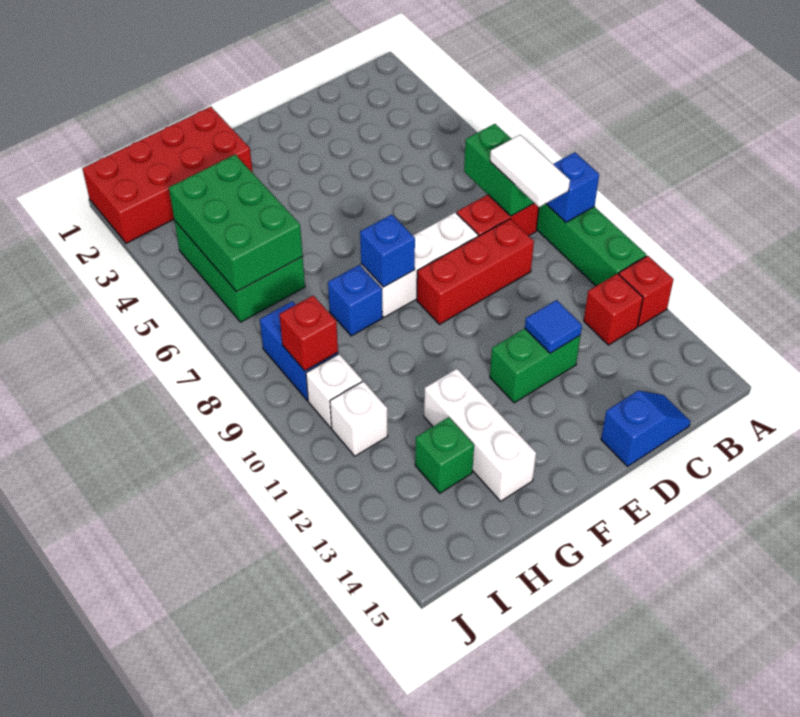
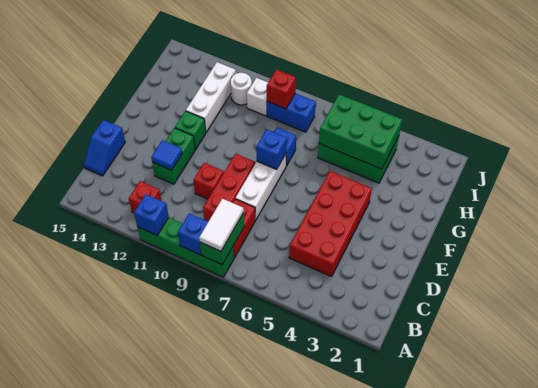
none -> blue brick A11 level 2
red brick A12 level 1 -> red brick D10 level 1
green brick B7:B8 level 2 -> green brick A8:B8 level 2
white tile B8:B9 level 3 -> white tile A8:B8 level 3
red brick G1:J2 level 1 -> red brick C4:F5 level 1
white brick G12:G14 level 1 -> white brick G12:I12 level 1
green brick H13 level 1 -> green brick F12 level 1
white brick I11 level 1 -> white round brick I11 level 1

